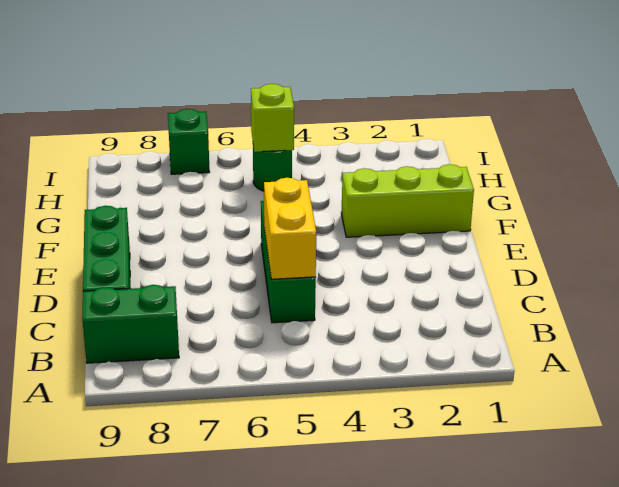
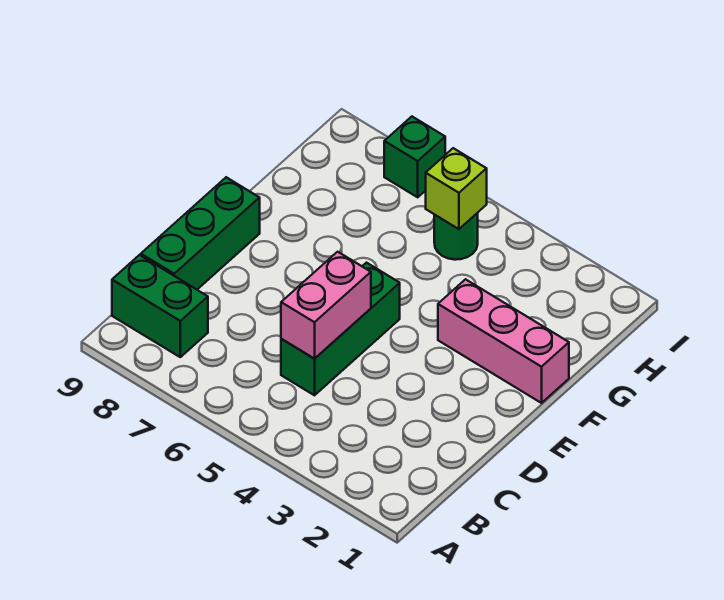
yellow brick C5:D5 level 2 -> pink brick C5:D5 level 2
lime brick F1:F3 level 1 -> pink brick F1:F3 level 1

